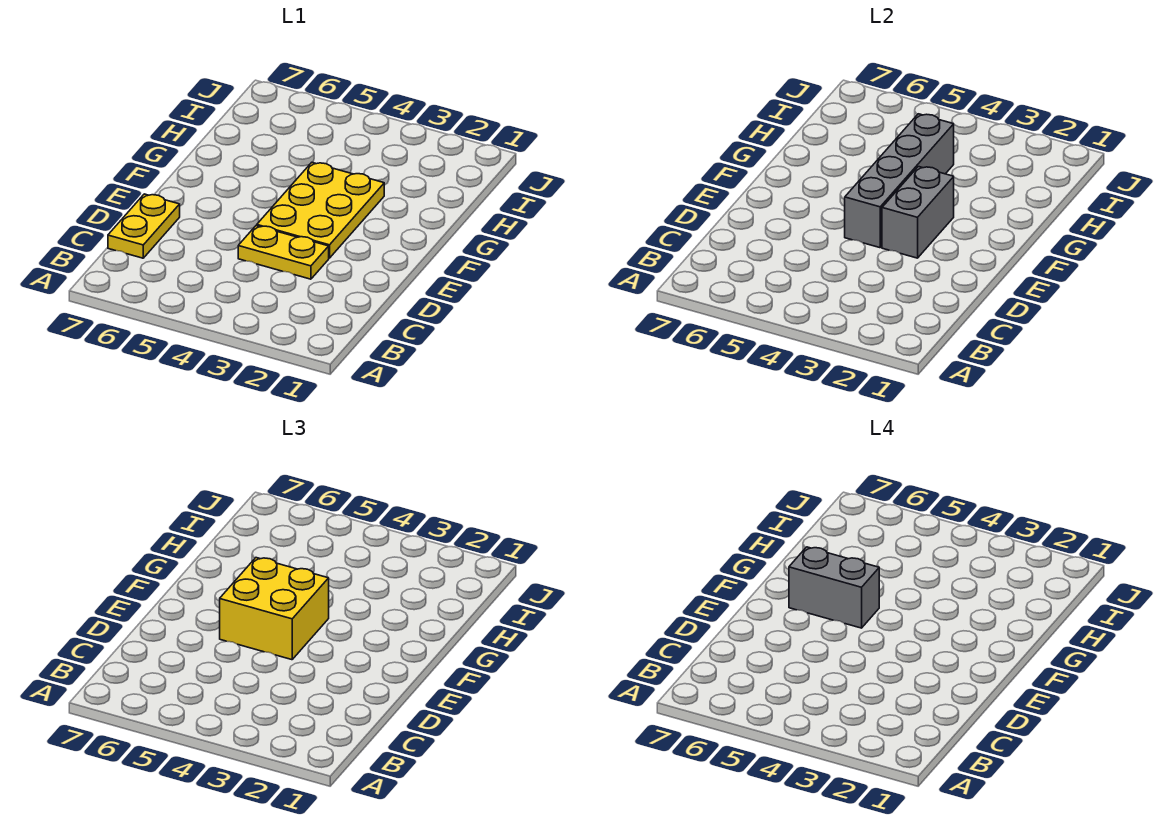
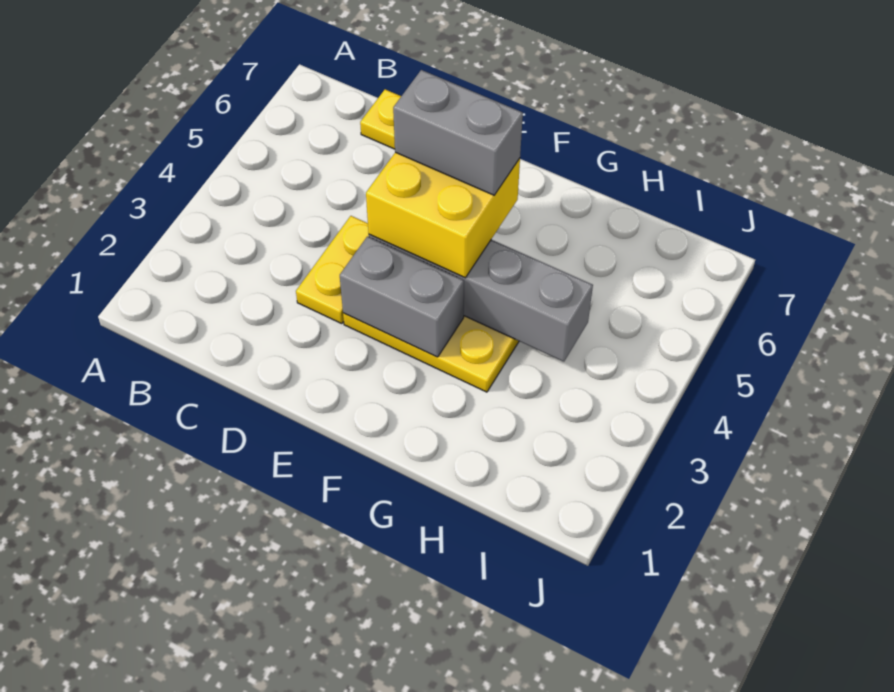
grey brick F5:F6 level 4 -> grey brick E5:F5 level 4

